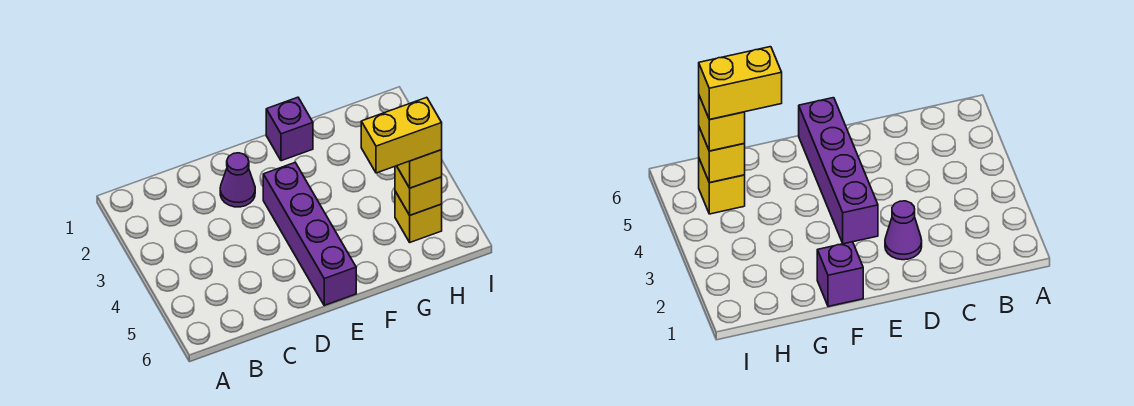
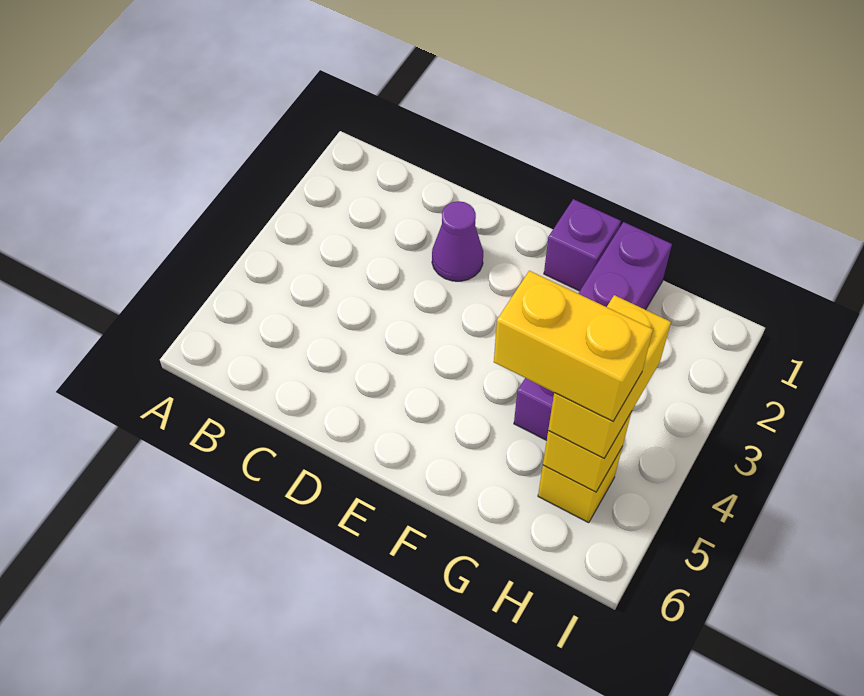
purple brick E3:E6 level 1 -> purple brick G1:G4 level 1
yellow brick H5 level 3 -> yellow brick H4:H5 level 3

